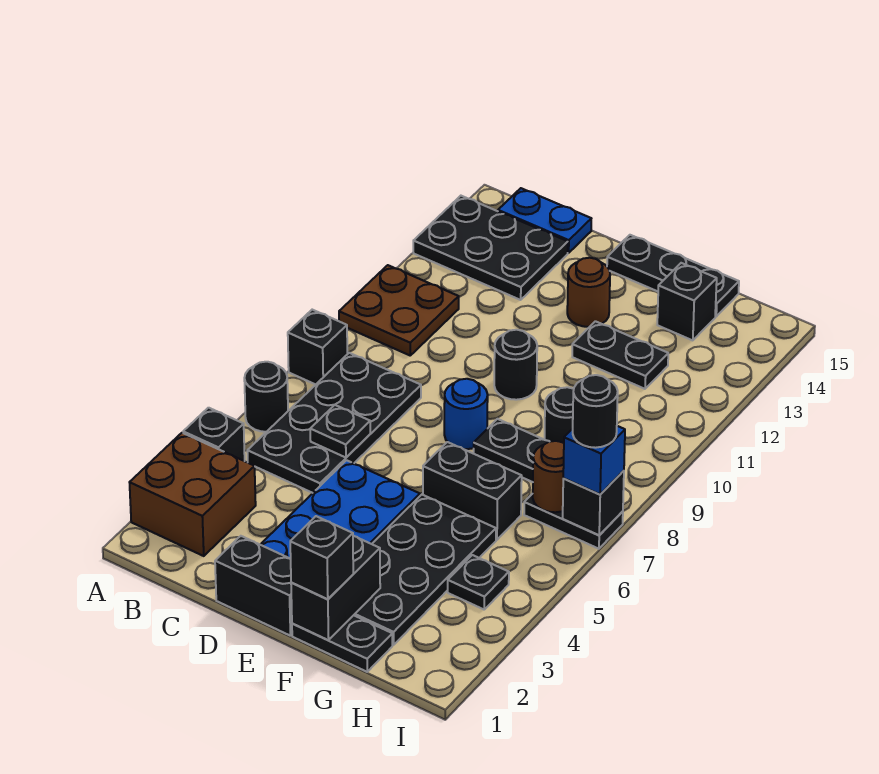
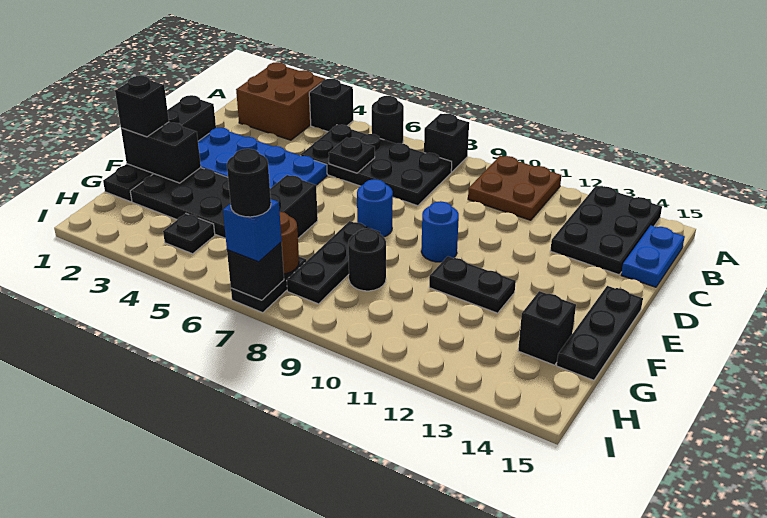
black round brick E10 level 1 -> blue round brick E10 level 1
brown round brick E13 level 1 -> none
black plate F12:G12 level 1 -> black plate F11:F12 level 1

